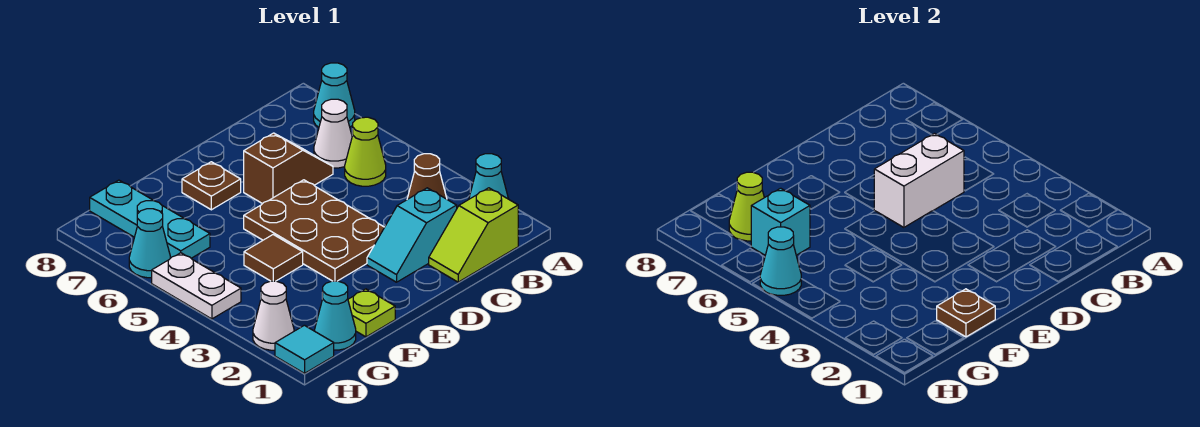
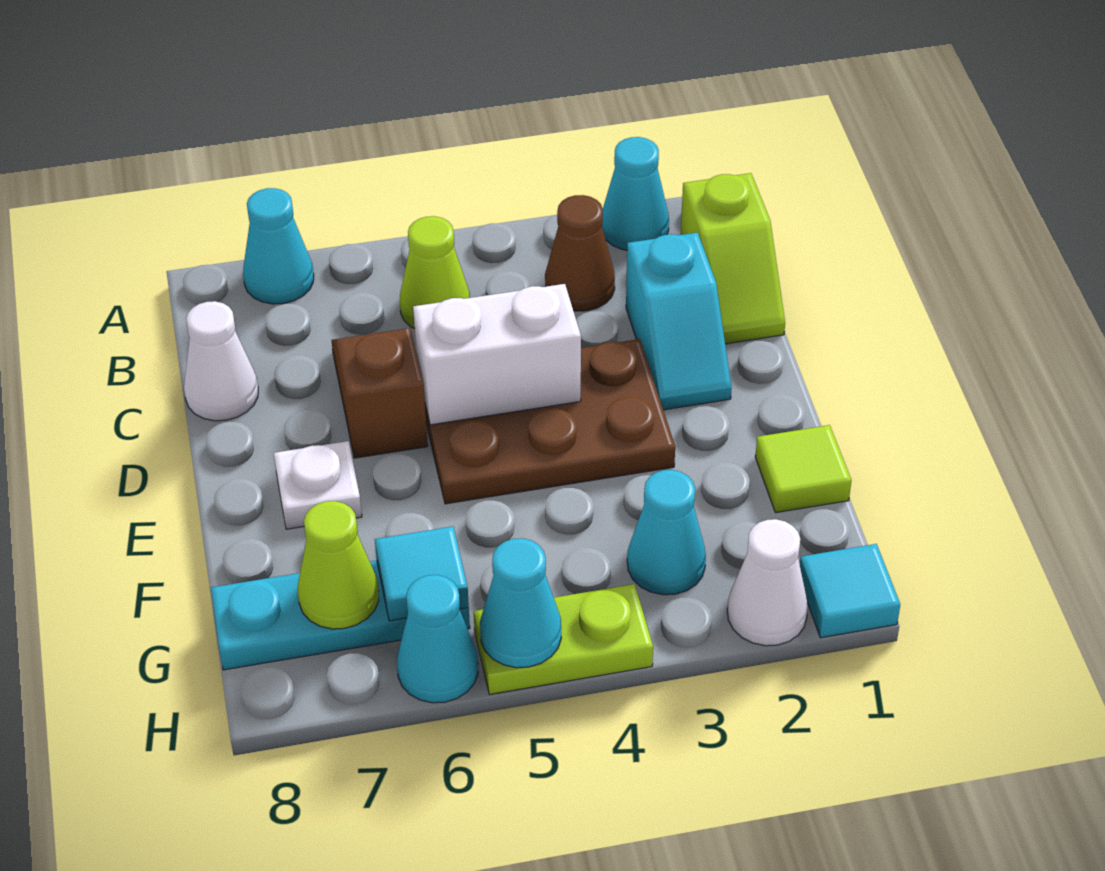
white cone B6 level 1 -> white cone C8 level 1
white brick C5:D5 level 2 -> white brick D4:D5 level 2
brown plate E7 level 1 -> white plate E7 level 1
lime plate F1 level 1 -> lime tile F1 level 1
brown plate F1 level 2 -> none
brown tile F4 level 1 -> none
cyan cone G1 level 1 -> cyan cone G3 level 1
cyan brick G6 level 2 -> cyan tile G6 level 2
white plate H4:H5 level 1 -> lime plate H4:H5 level 1

